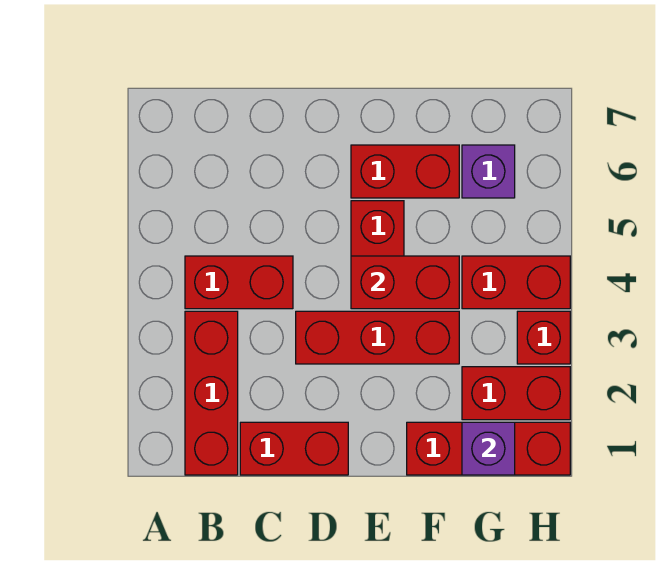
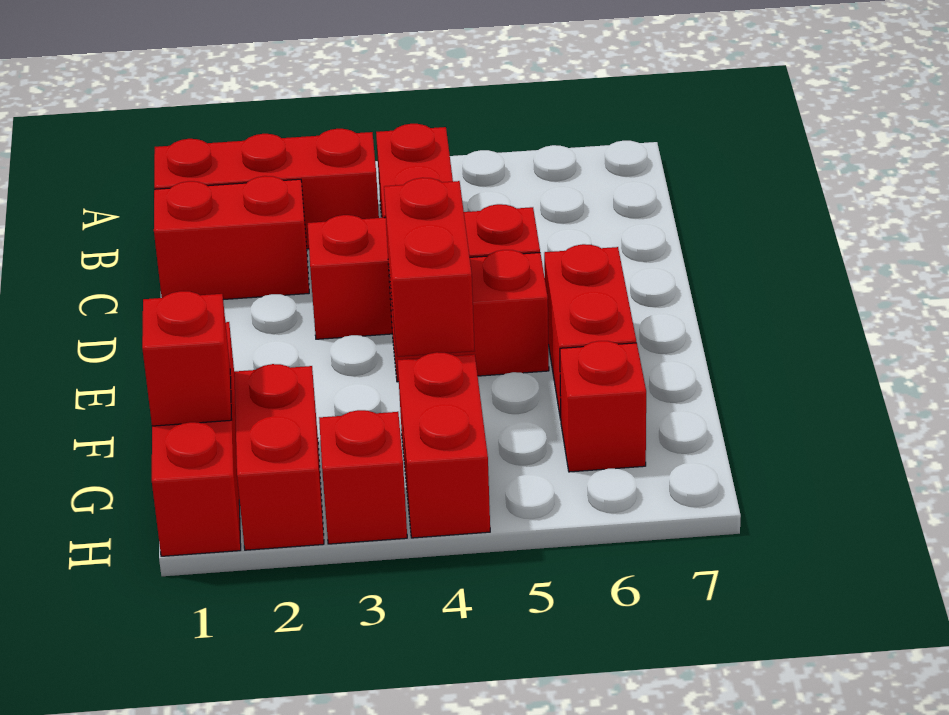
red brick C1:D1 level 1 -> red brick C1:C2 level 1
red brick D3:F3 level 1 -> red brick D3:D5 level 1
purple brick G1 level 2 -> red brick G1 level 2
purple brick G6 level 1 -> red brick G6 level 1

